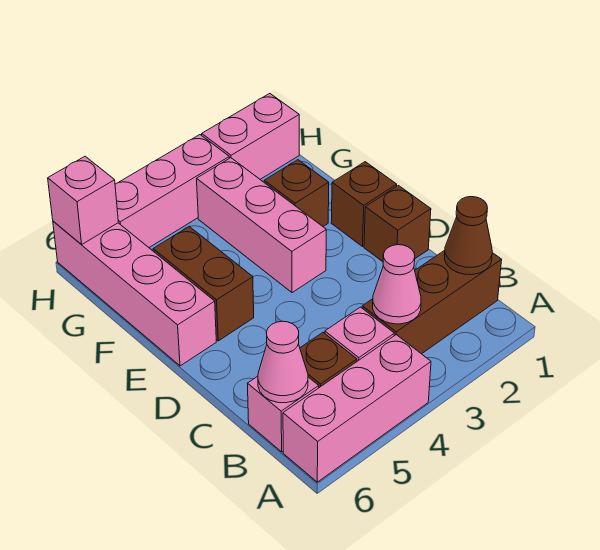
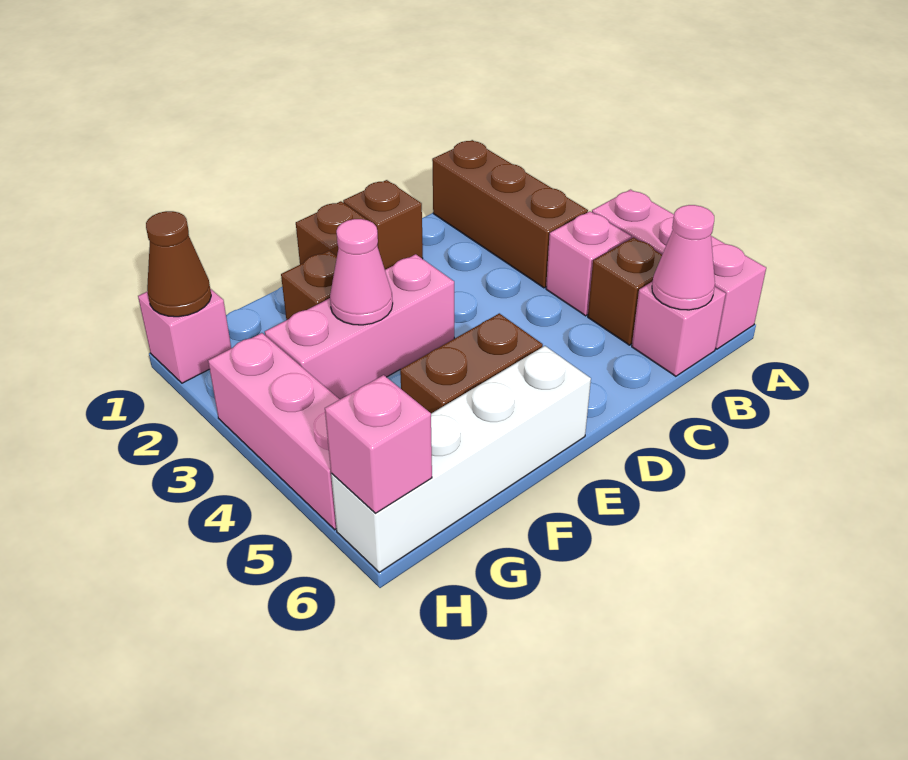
brown cone B1 level 2 -> brown cone H1 level 2
pink cone B3 level 2 -> pink cone F3 level 2
pink brick E6:H6 level 1 -> white brick E6:H6 level 1
pink brick H1:H2 level 1 -> pink brick H1 level 1

